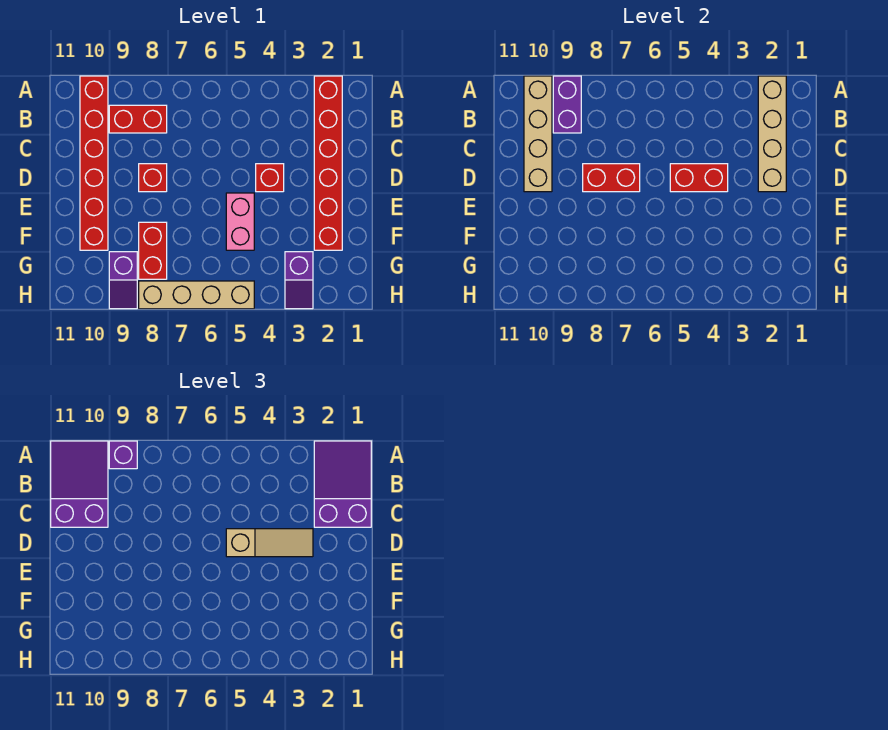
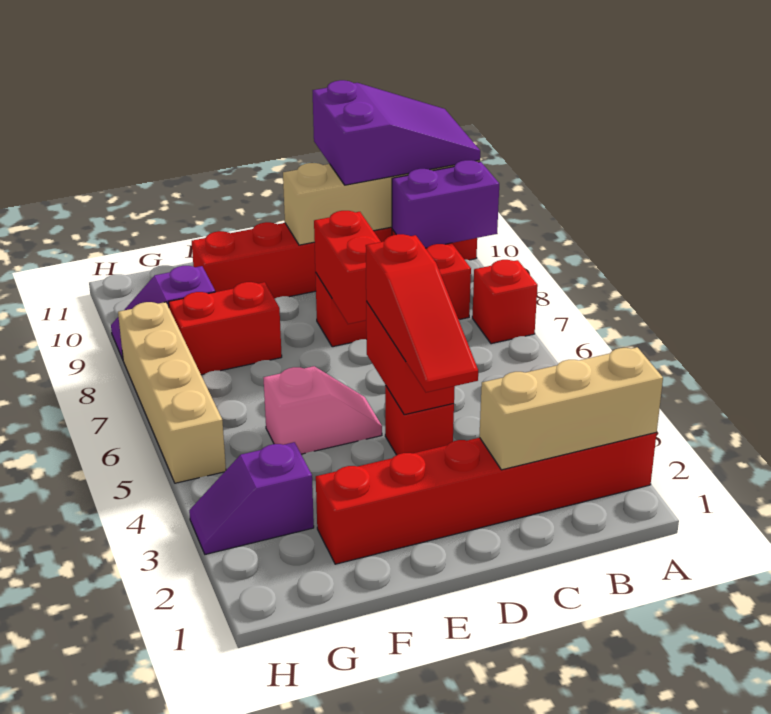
purple slope A1:C2 level 3 top C -> none
tan brick A2:D2 level 2 -> tan brick A2:C2 level 2
none -> red brick A7 level 1
purple brick A9 level 3 -> none
tan slope D3:D5 level 3 top 5 -> red slope D3:D5 level 3 top 5
pink brick E5:F5 level 1 -> pink slope E5:F5 level 1 top F

